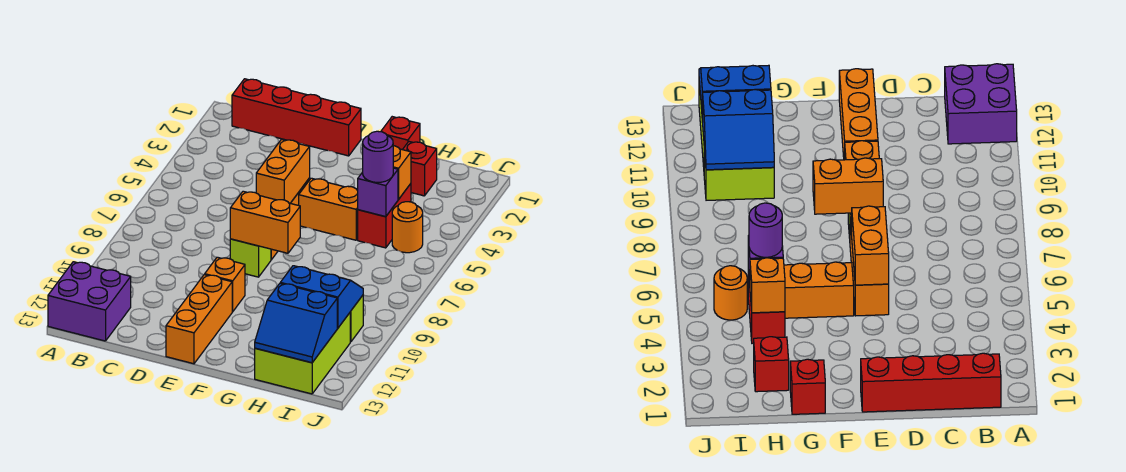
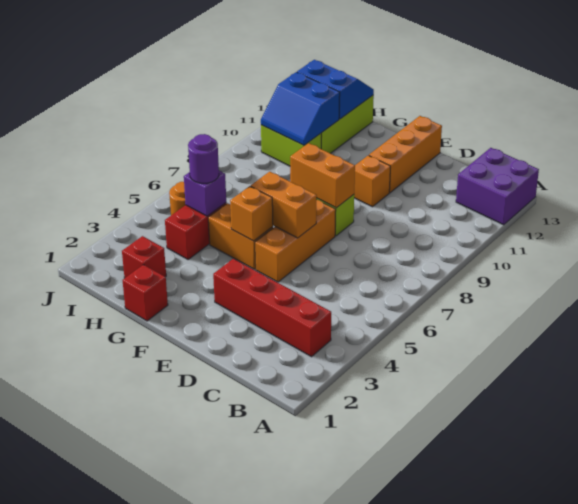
red brick B1:E1 level 1 -> red brick B3:E3 level 1
orange brick E5:E6 level 2 -> orange brick E6:F6 level 2
orange brick H4 level 2 -> orange brick F5 level 2

